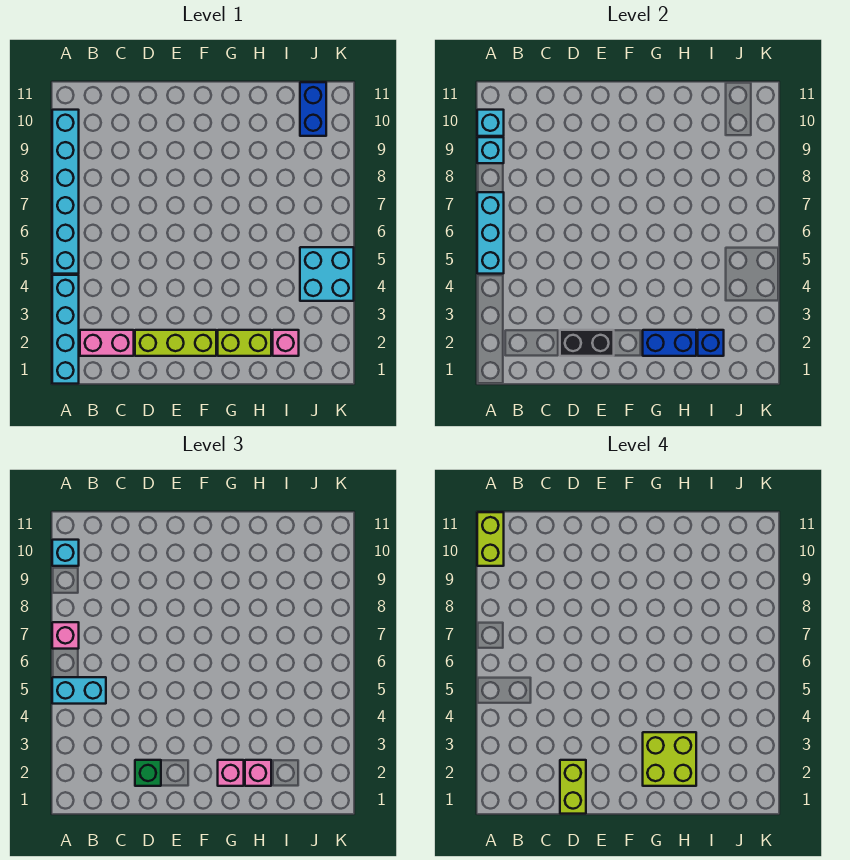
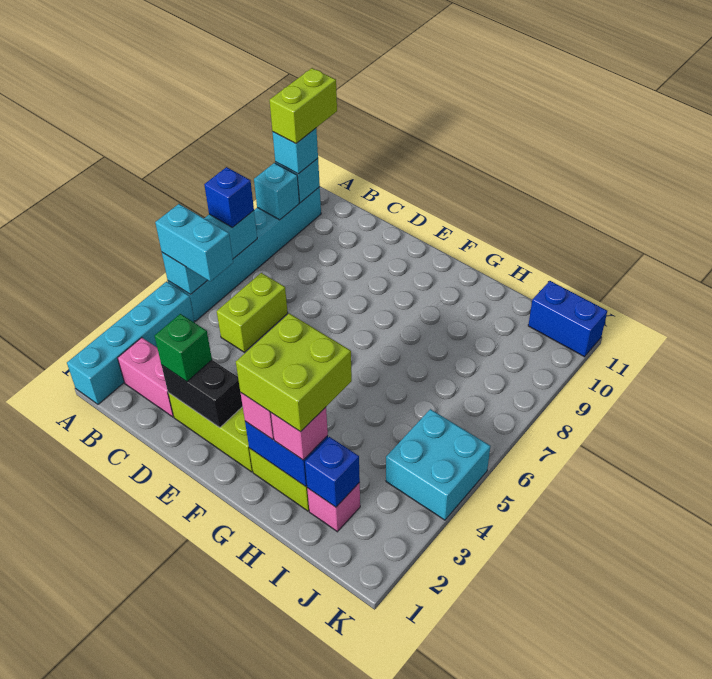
pink brick A7 level 3 -> blue brick A7 level 3
lime brick D1:D2 level 4 -> lime brick C5:C6 level 1
blue brick J10:J11 level 1 -> blue brick J11:K11 level 1

